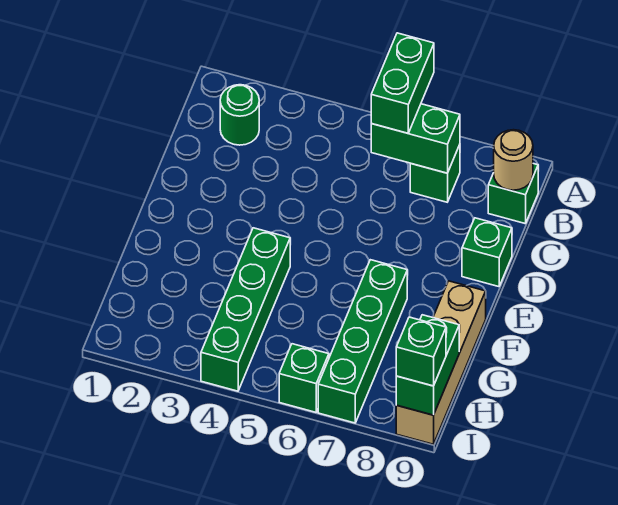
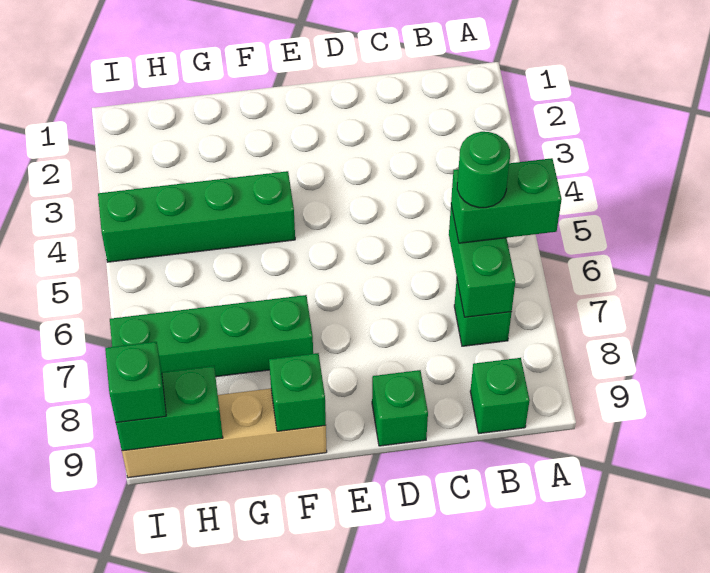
green round brick B2 level 1 -> green round brick B6 level 4
tan round brick B9 level 2 -> none
green brick I6 level 1 -> green brick F9 level 2

